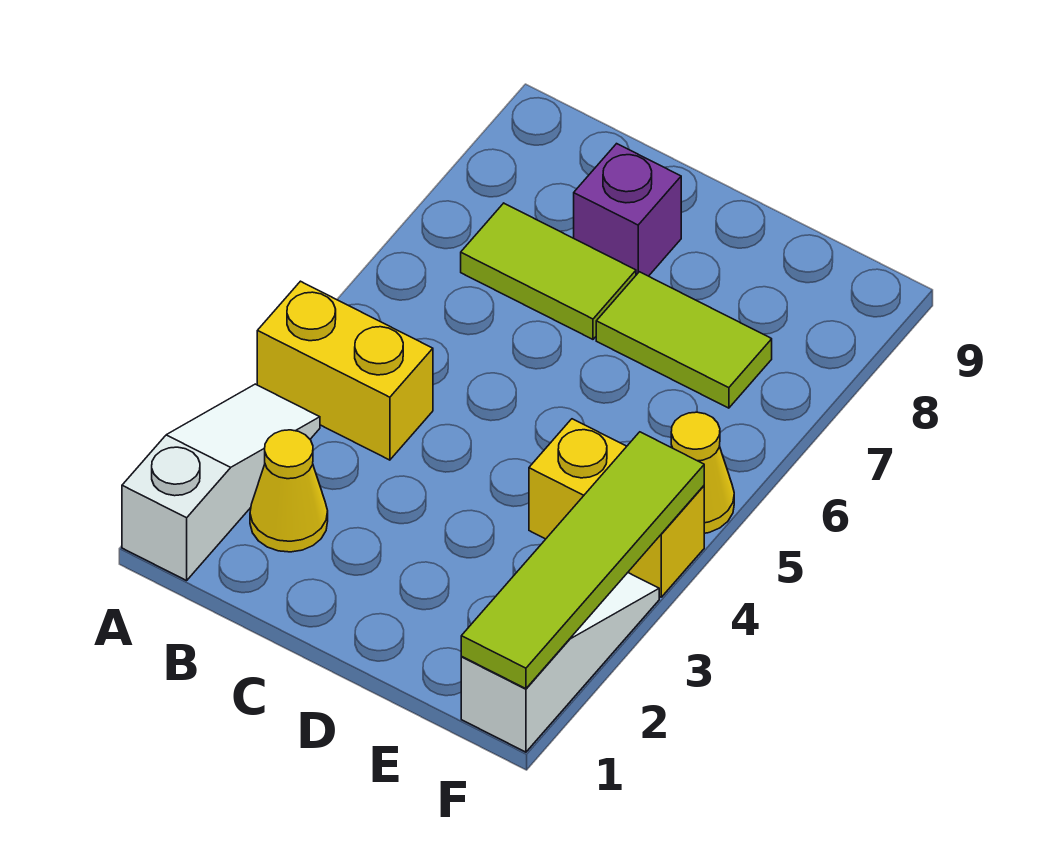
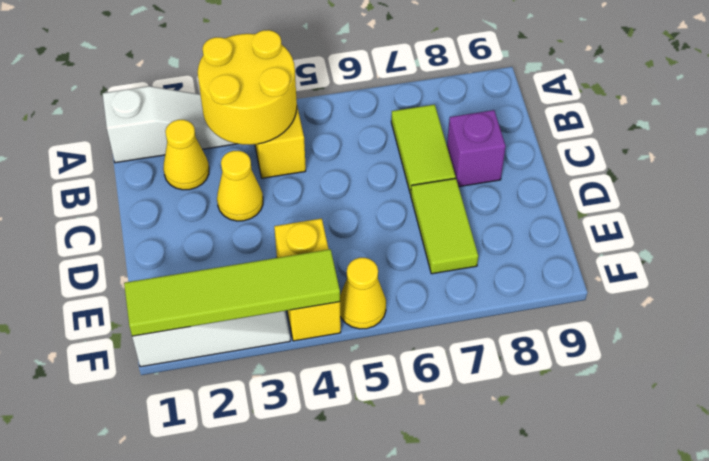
none -> yellow round brick A3:B4 level 2
none -> yellow cone C3 level 1

